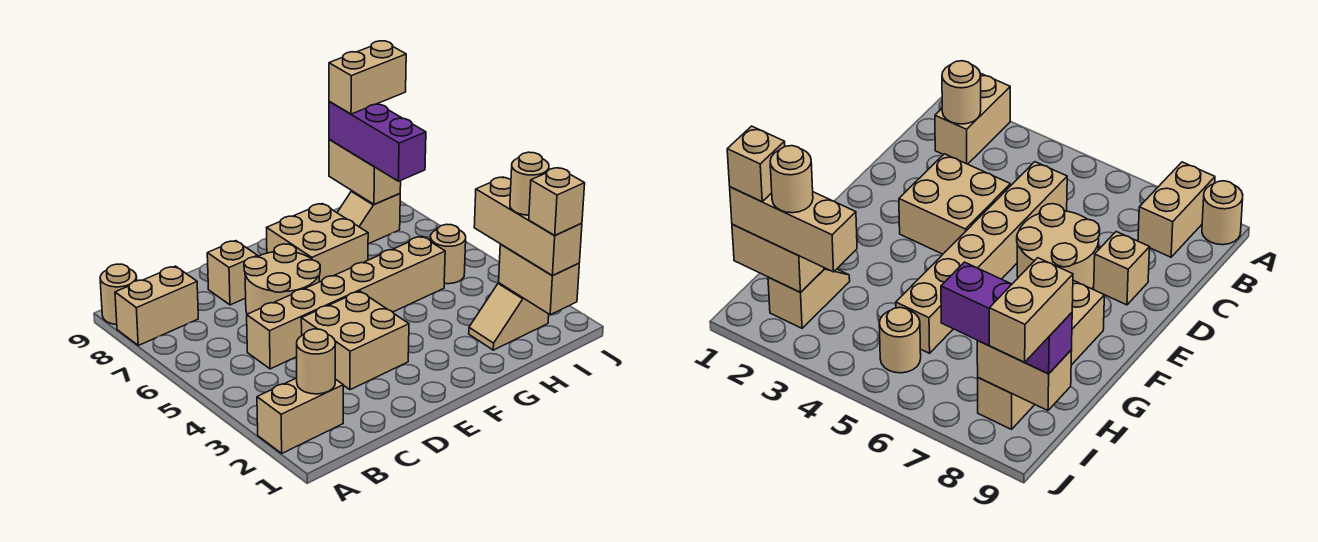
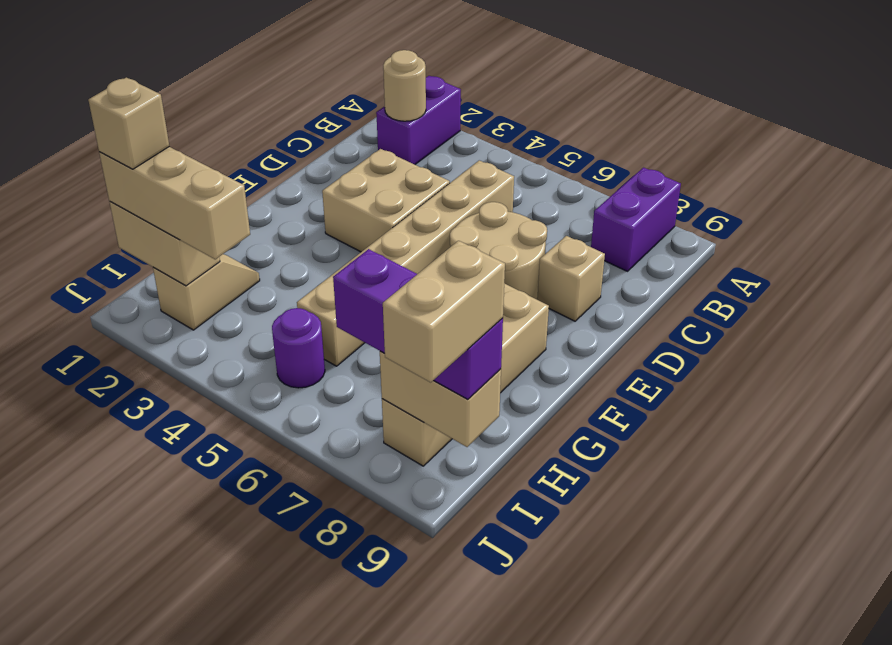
tan brick A2:B2 level 1 -> purple brick A2:B2 level 1
tan brick A8:B8 level 1 -> purple brick A8:B8 level 1
tan round brick A9 level 1 -> none
tan round brick I2 level 4 -> none
tan round brick I5 level 1 -> purple round brick I5 level 1

